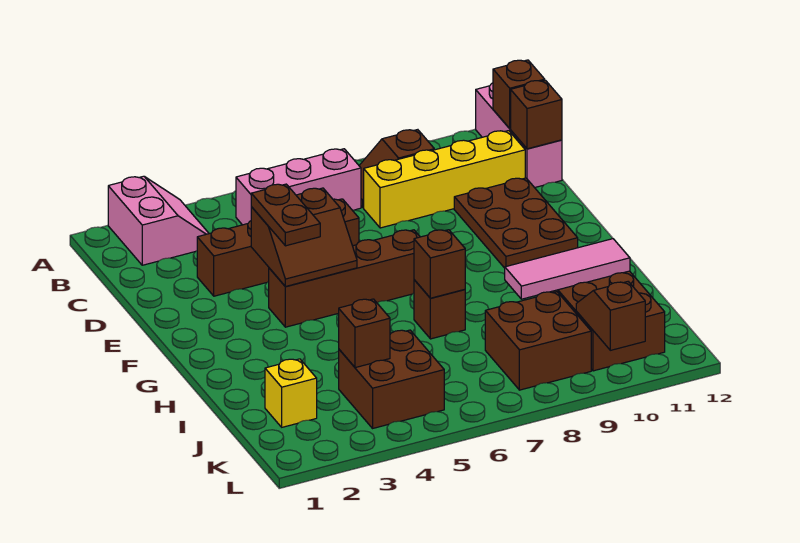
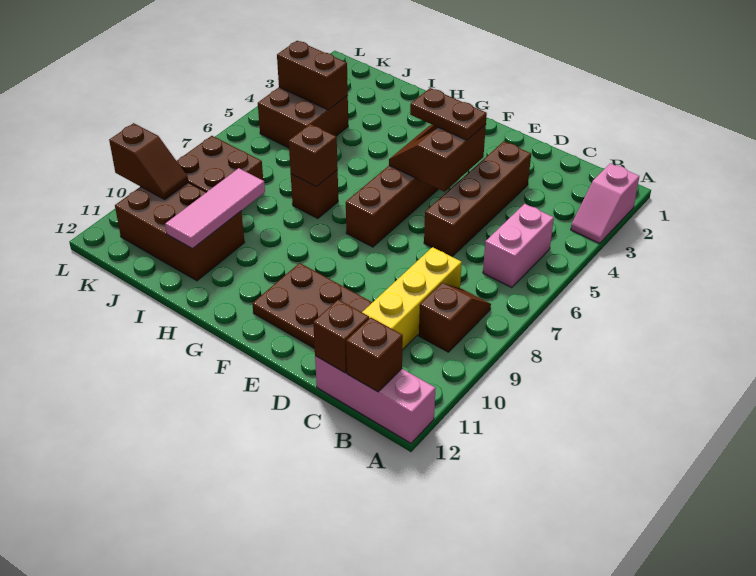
pink slope A2:B3 level 1 top 2 -> pink slope A2:A3 level 1 top 2
pink brick B5:B7 level 1 -> pink brick B5:B6 level 1
yellow brick J2 level 1 -> none
brown brick J4 level 2 -> brown brick J4:K4 level 2

